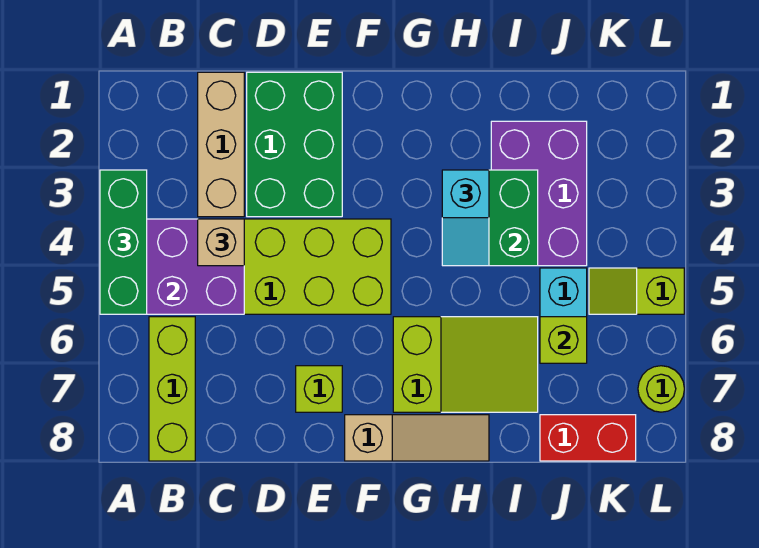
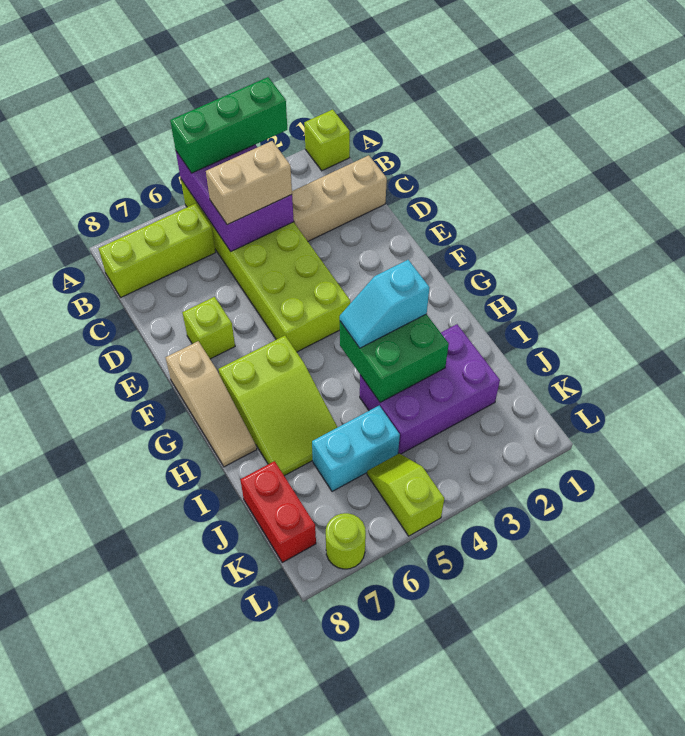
tan brick C4 level 3 -> tan brick C4:C5 level 3
green brick D1:E3 level 1 -> none
lime brick J6 level 2 -> lime brick A1 level 1

